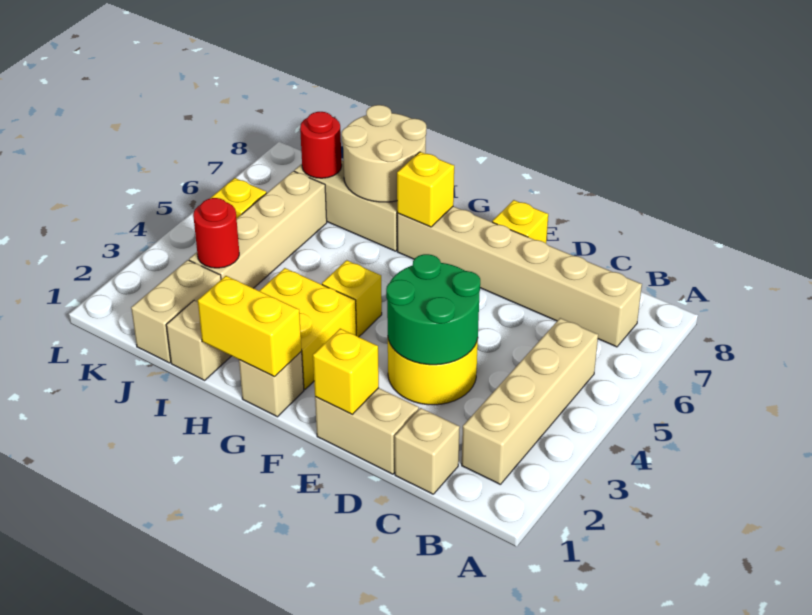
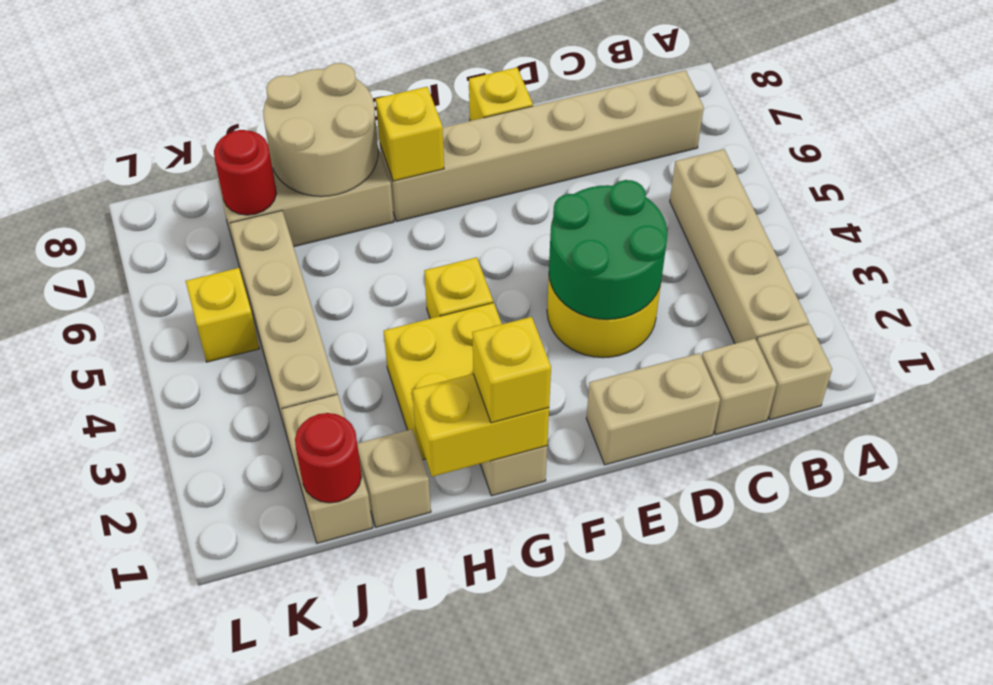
none -> tan brick B1 level 1
yellow brick E1 level 2 -> yellow brick G1 level 3
red round brick J3 level 2 -> red round brick J1 level 2

